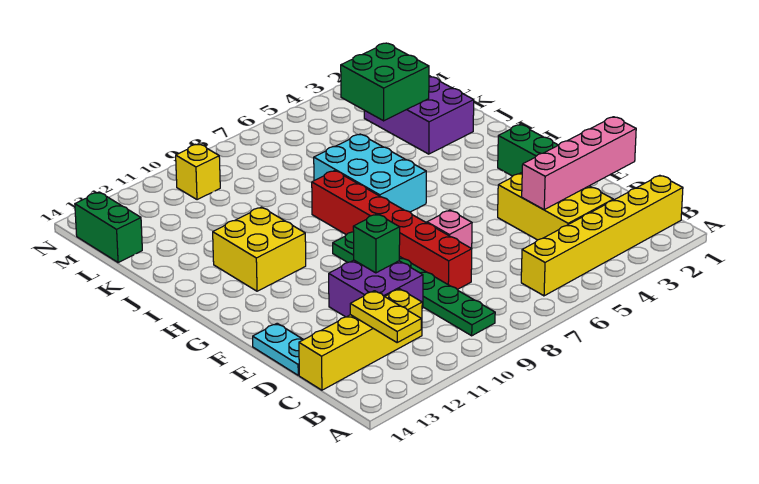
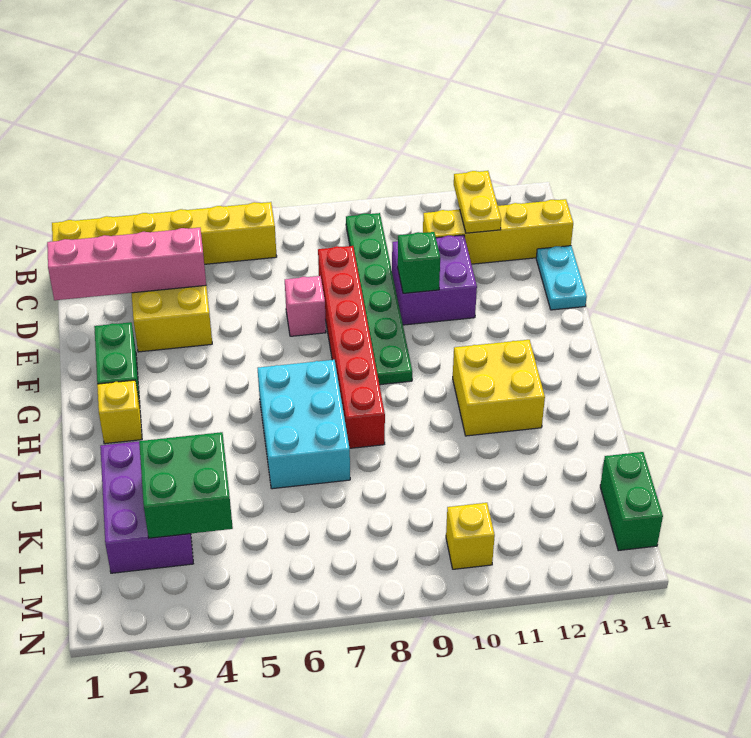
none -> yellow brick H2 level 1

